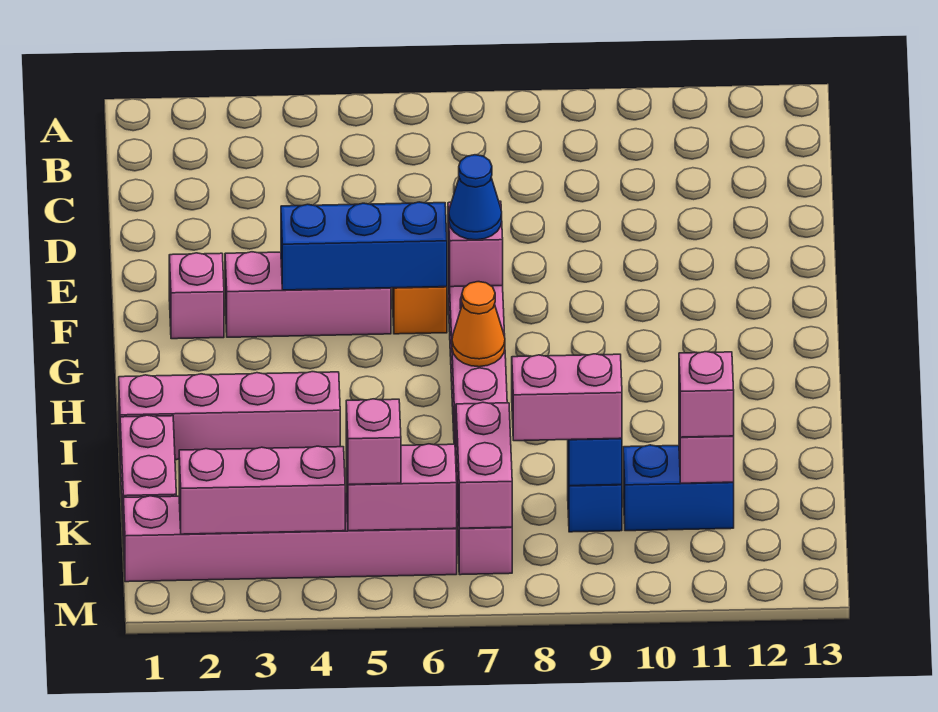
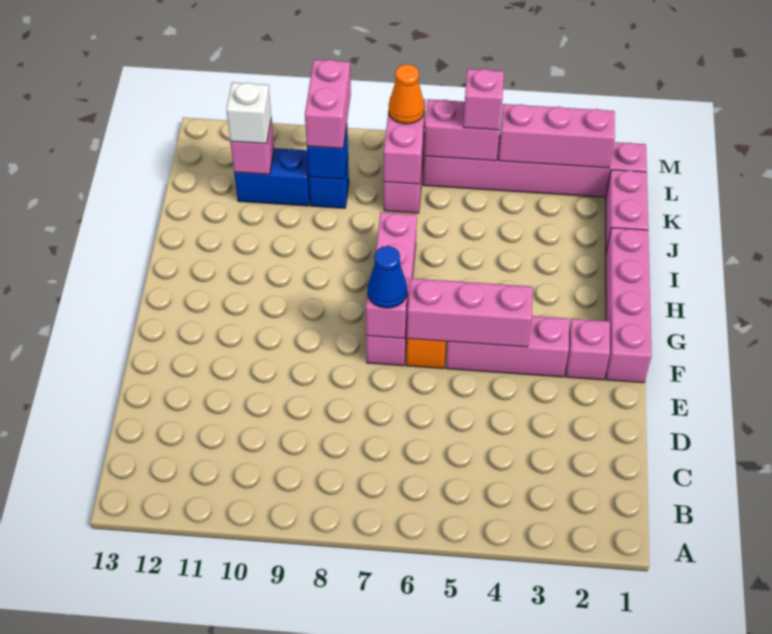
blue brick F4:F6 level 2 -> pink brick F4:F6 level 2
orange cone H7 level 2 -> orange cone L7 level 3
pink brick I1:I4 level 1 -> pink brick F1:I1 level 1
pink brick K8:K9 level 3 -> pink brick K9:L9 level 3
pink brick K11 level 3 -> white brick K11 level 3

